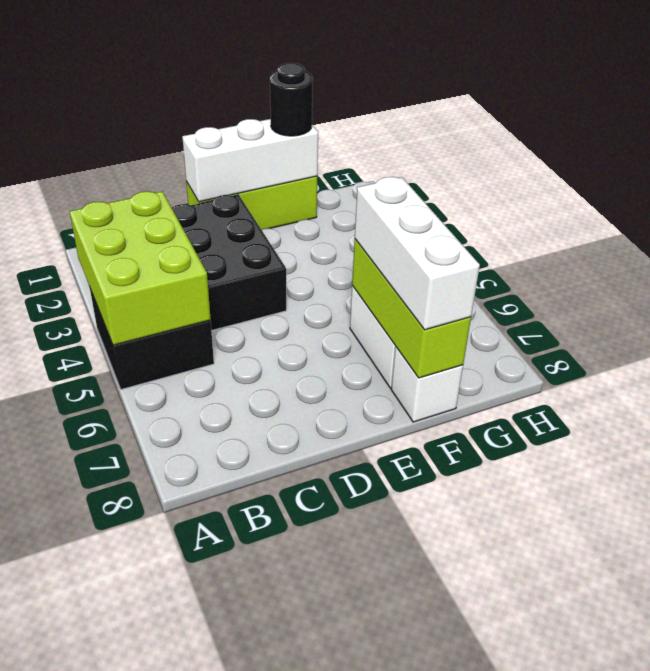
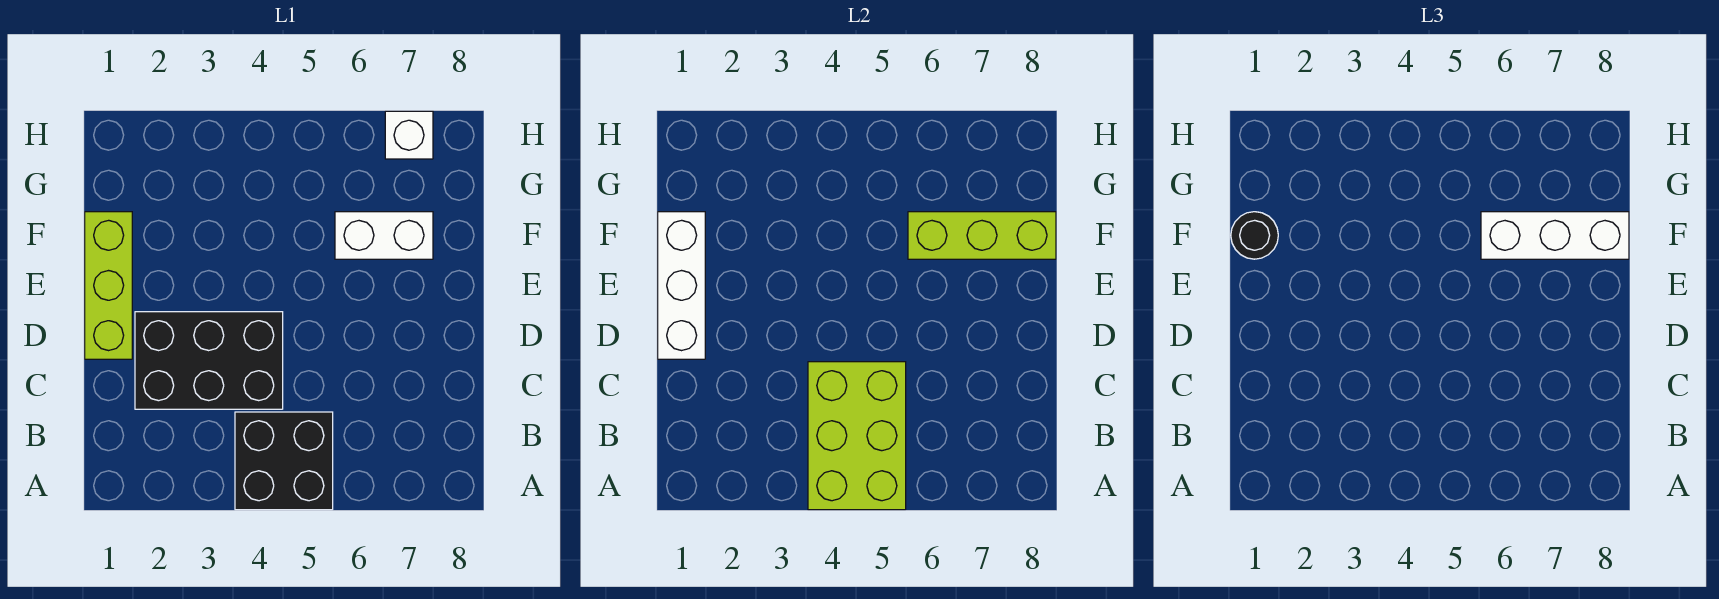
lime brick A3:B5 level 2 -> lime brick A4:C5 level 2
white brick F8 level 1 -> white brick H7 level 1

